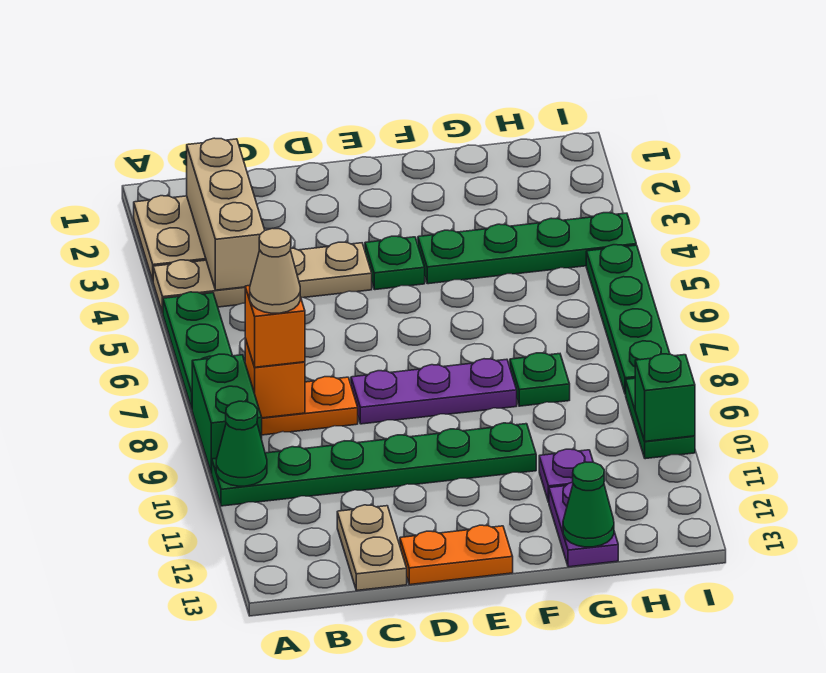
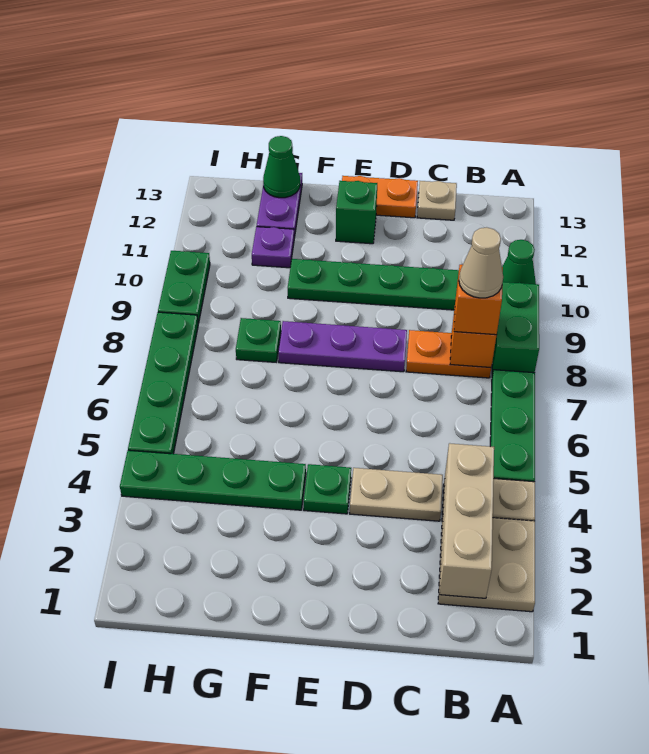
tan plate C12:C13 level 1 -> tan plate C13 level 1
green brick I10 level 2 -> green brick E12 level 1

